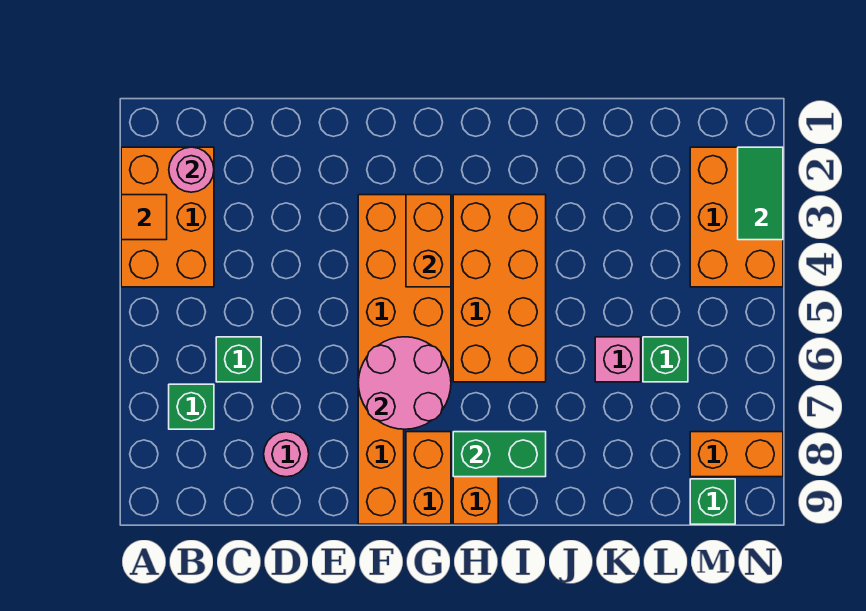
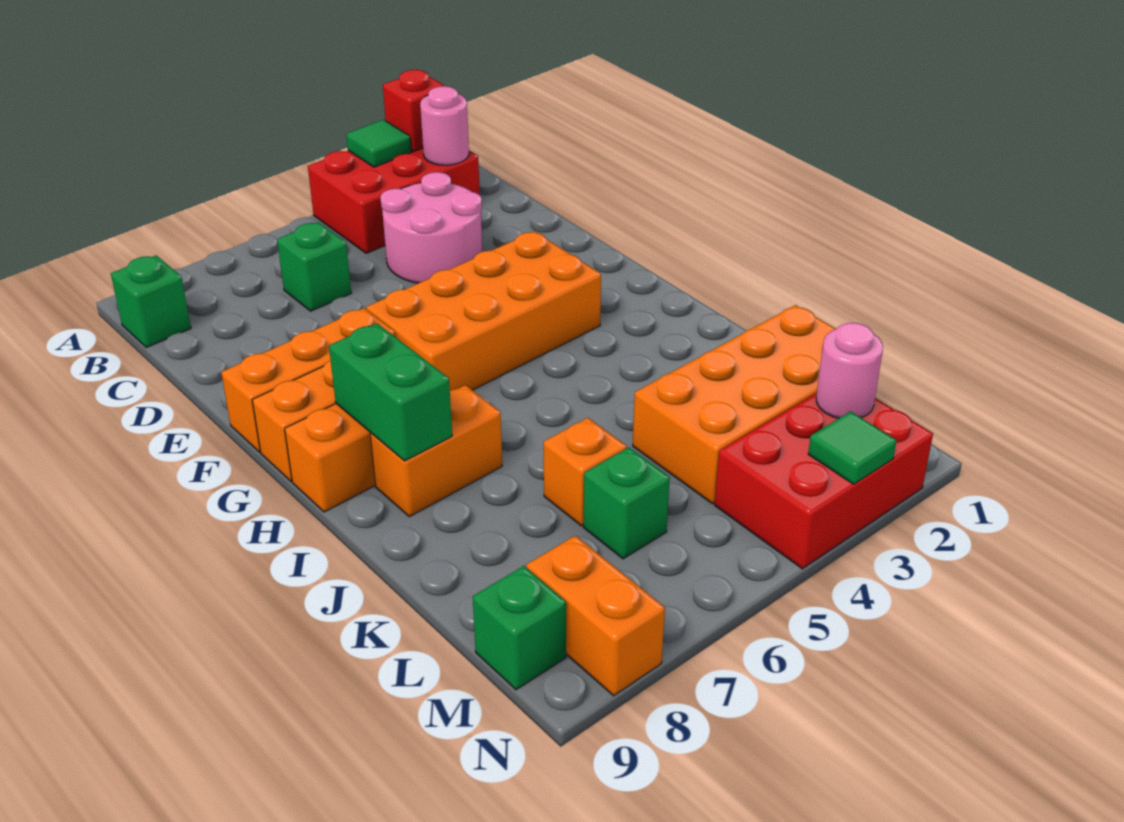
orange brick A2:B4 level 1 -> red brick A2:B4 level 1
none -> red brick A2 level 2
orange tile A3 level 2 -> green tile A3 level 2
green brick B7 level 1 -> green brick B9 level 1
pink round brick D8 level 1 -> pink round brick M2 level 2
pink round brick F6:G7 level 2 -> pink round brick C3:D4 level 1
orange brick G3:G4 level 2 -> orange brick I7:I8 level 1
orange brick H3:I6 level 1 -> orange brick K1:L4 level 1
pink brick K6 level 1 -> orange brick K6 level 1
orange brick M2:N4 level 1 -> red brick M2:N4 level 1
green tile N2:N3 level 2 -> green tile N3 level 2

